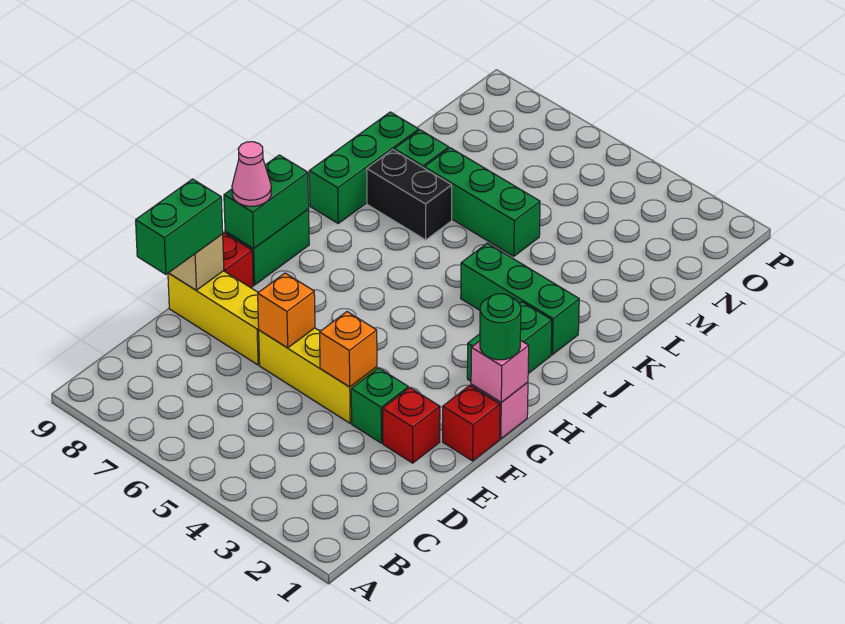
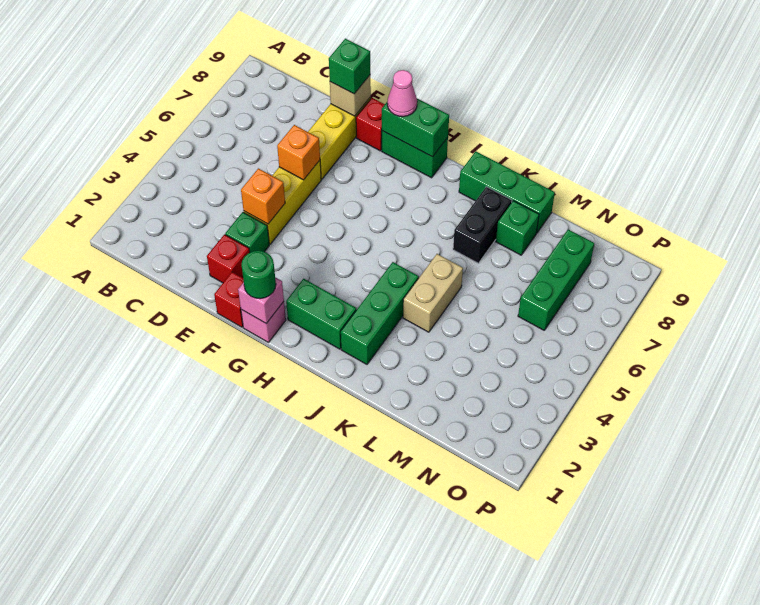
green brick D9:E9 level 3 -> green brick E9 level 3
none -> tan brick K4:K5 level 1
green brick L5:L7 level 1 -> green brick N6:N8 level 1

